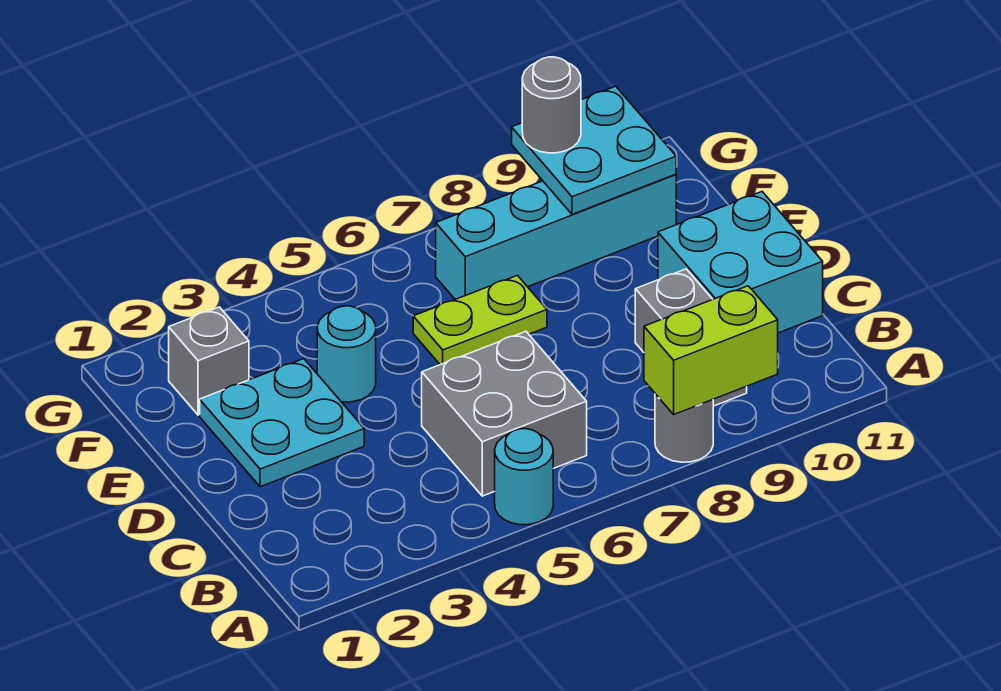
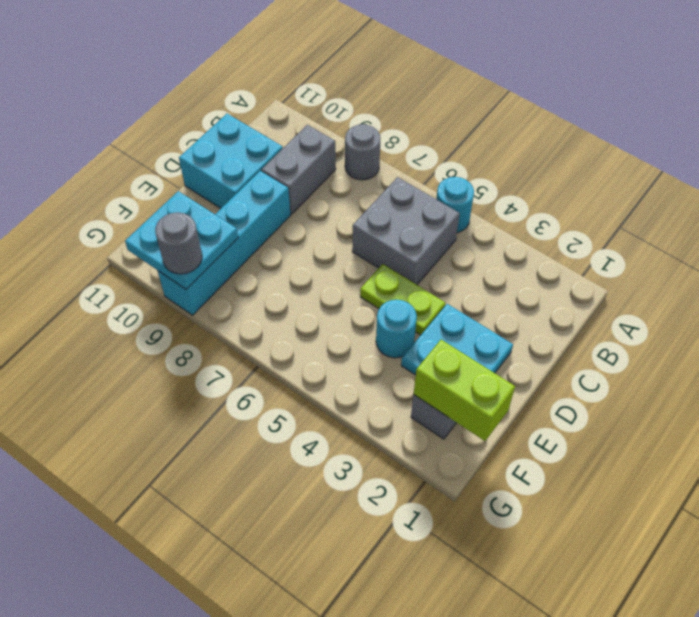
lime brick A8:A9 level 2 -> lime brick F1:F2 level 2
lime plate E6:E7 level 1 -> lime plate D4:D5 level 1
cyan brick F7:F10 level 1 -> cyan brick D9:G9 level 1

